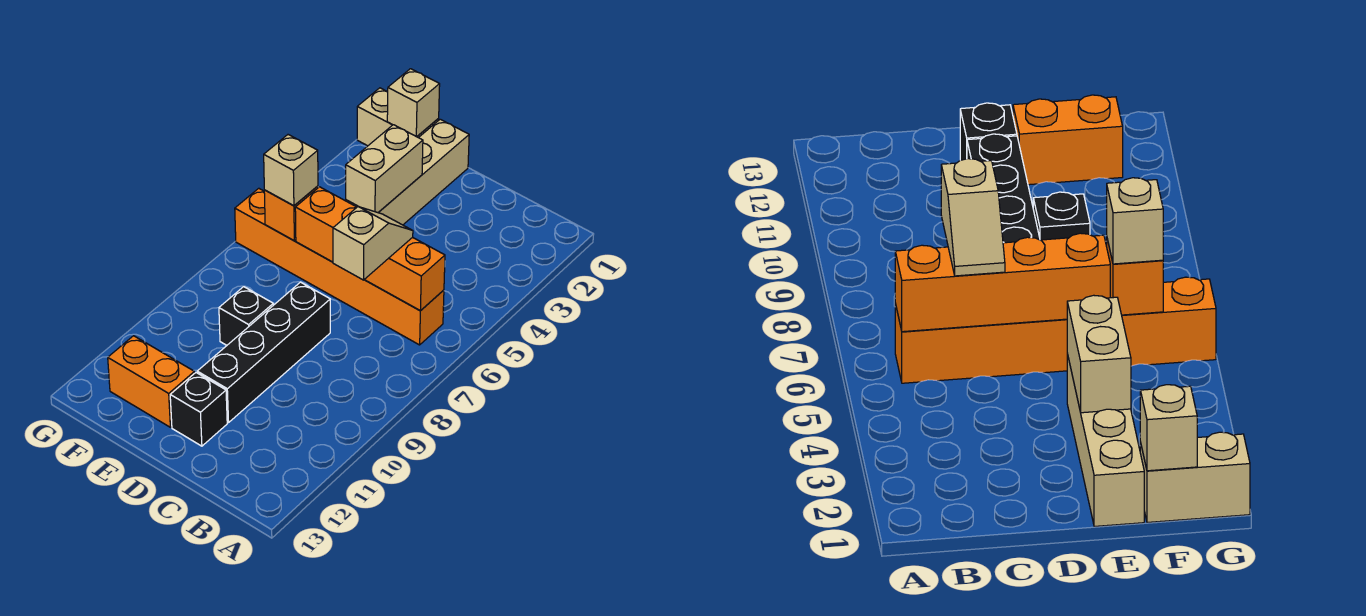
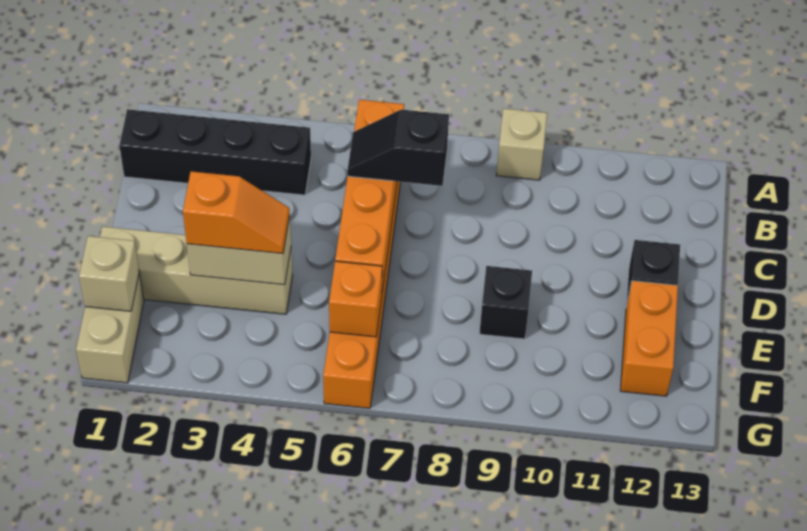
tan slope C6:C7 level 3 top 7 -> black slope C6:C7 level 3 top 7
black brick D8:D11 level 1 -> black brick B1:B4 level 1
none -> orange slope E3:E4 level 3 top 3
tan brick F6 level 3 -> tan brick A9 level 1

